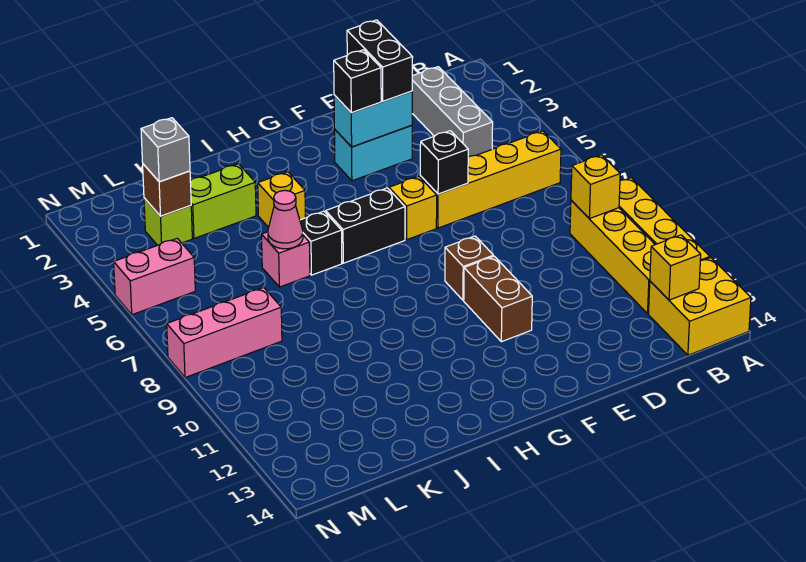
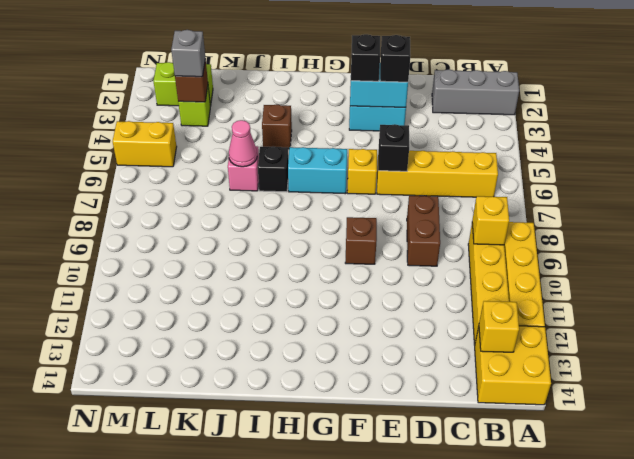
grey brick C2:C4 level 1 -> grey brick A2:C2 level 1
black brick E2:E3 level 3 -> black brick E3 level 3
brown brick F10:F11 level 1 -> brown brick D8:D9 level 1
black brick G6:H6 level 1 -> cyan brick G6:H6 level 1
yellow brick I4 level 1 -> brown brick I4 level 1
lime brick J3:K3 level 1 -> lime brick L2:M2 level 1
pink brick L8:N8 level 1 -> none
pink brick M5:N5 level 1 -> yellow brick M5:N5 level 1

